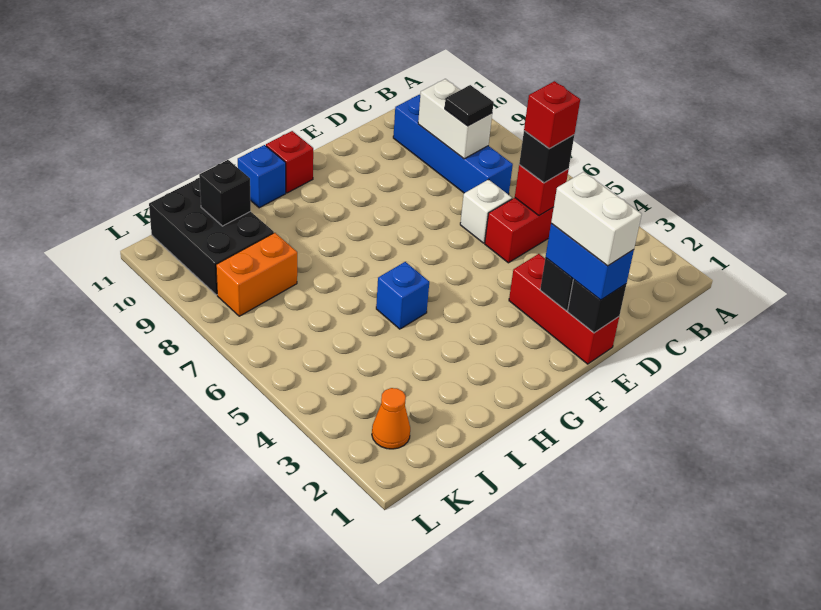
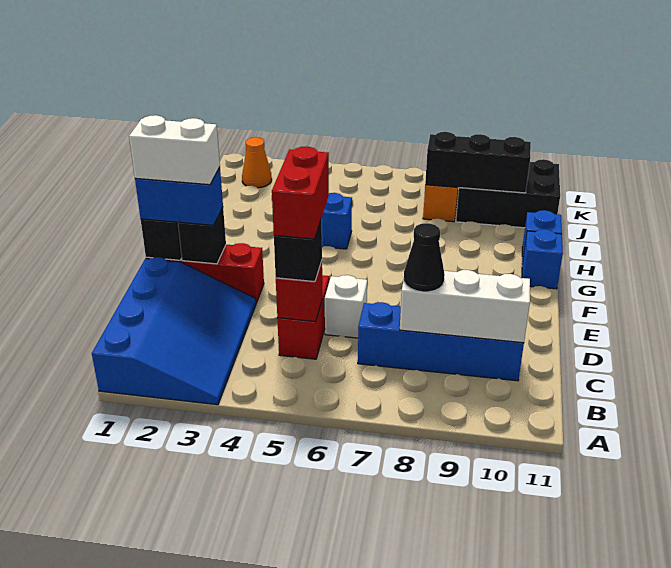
none -> blue slope A1:D3 level 1 top 1
red brick C5 level 4 -> red brick C5:D5 level 4
white brick C8:C9 level 2 -> white brick C8:C10 level 2
black tile C8 level 3 -> black cone C8 level 3
red brick G11 level 1 -> blue brick G11 level 1
black brick J10 level 2 -> black brick J8:J10 level 2

